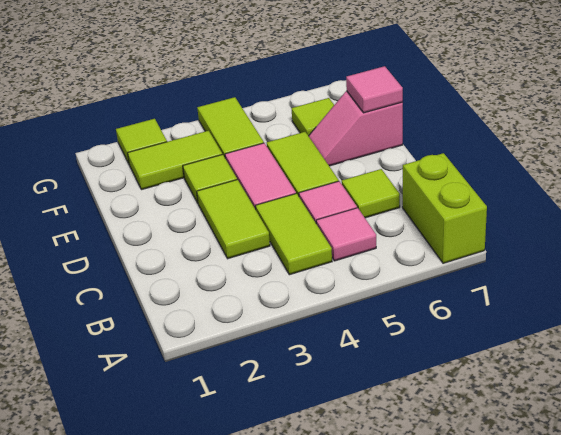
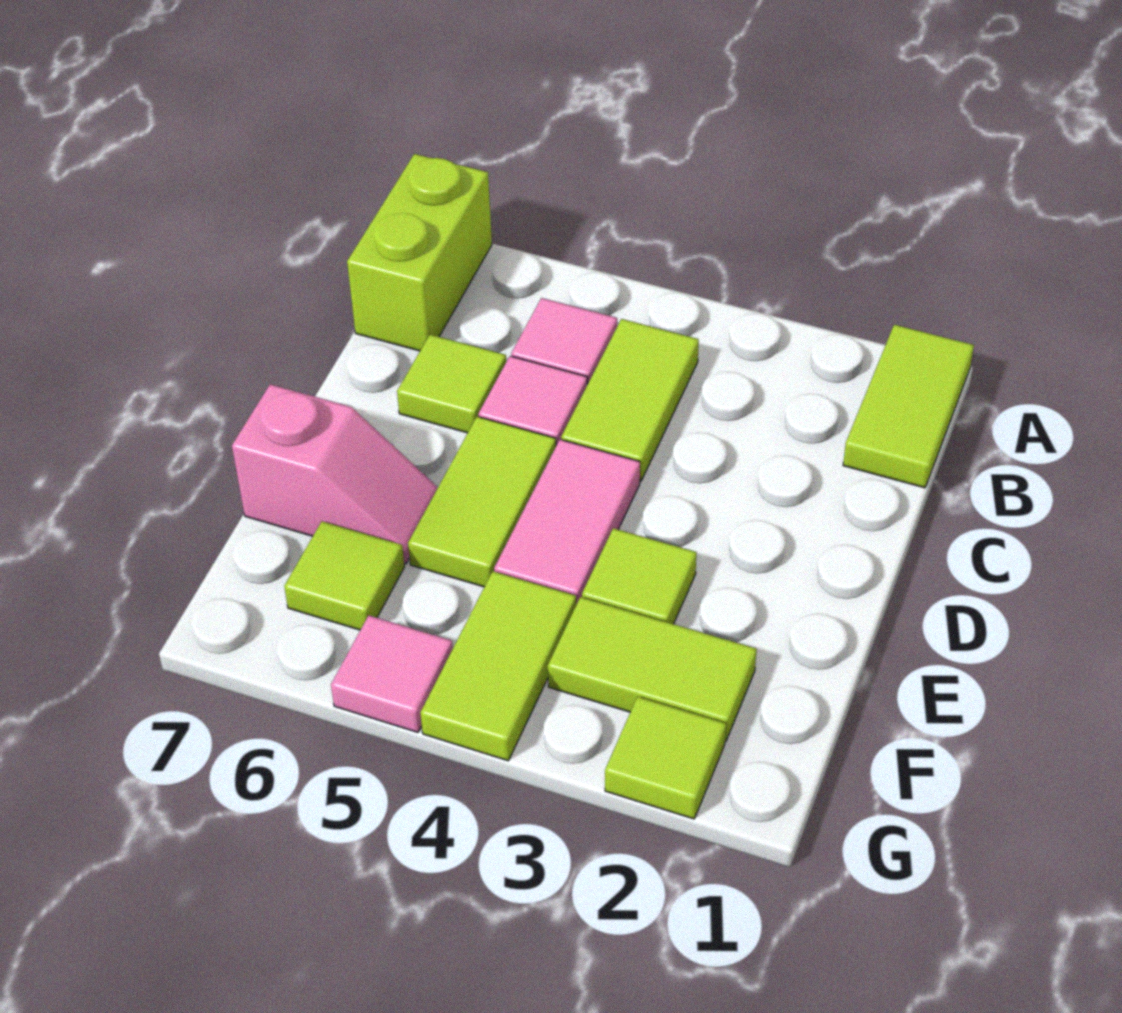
lime tile C3:D3 level 1 -> lime tile A1:B1 level 1
pink tile E7 level 2 -> pink tile G5 level 1

